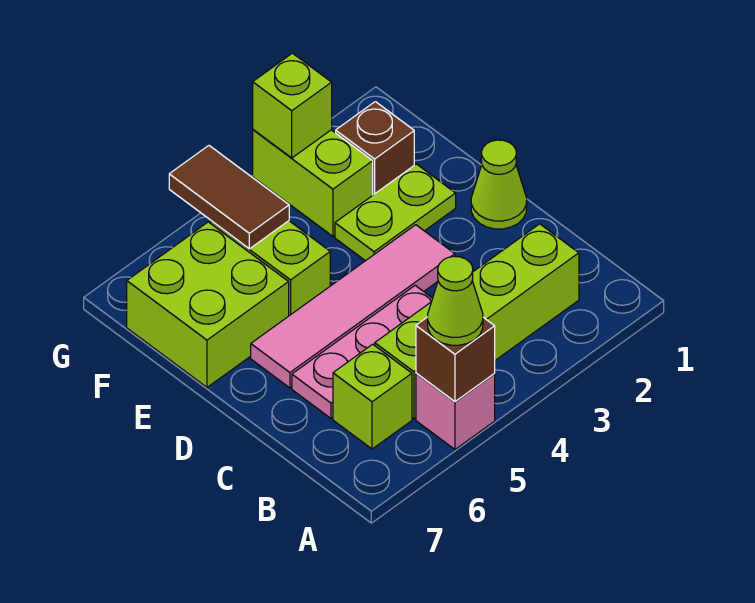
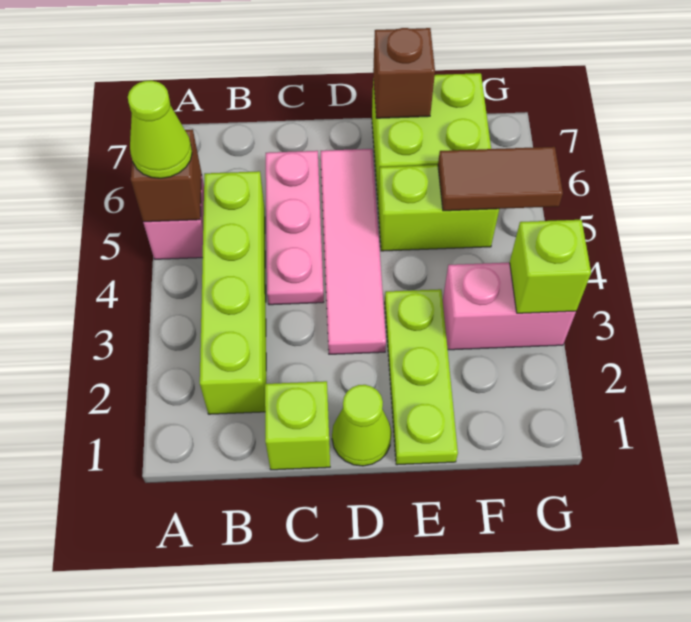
lime brick B6 level 1 -> lime brick C1 level 1
lime plate E2:E3 level 1 -> lime plate E1:E3 level 1
brown brick F2 level 1 -> brown brick E7 level 2
lime brick F3:G3 level 1 -> pink brick F3:G3 level 1

